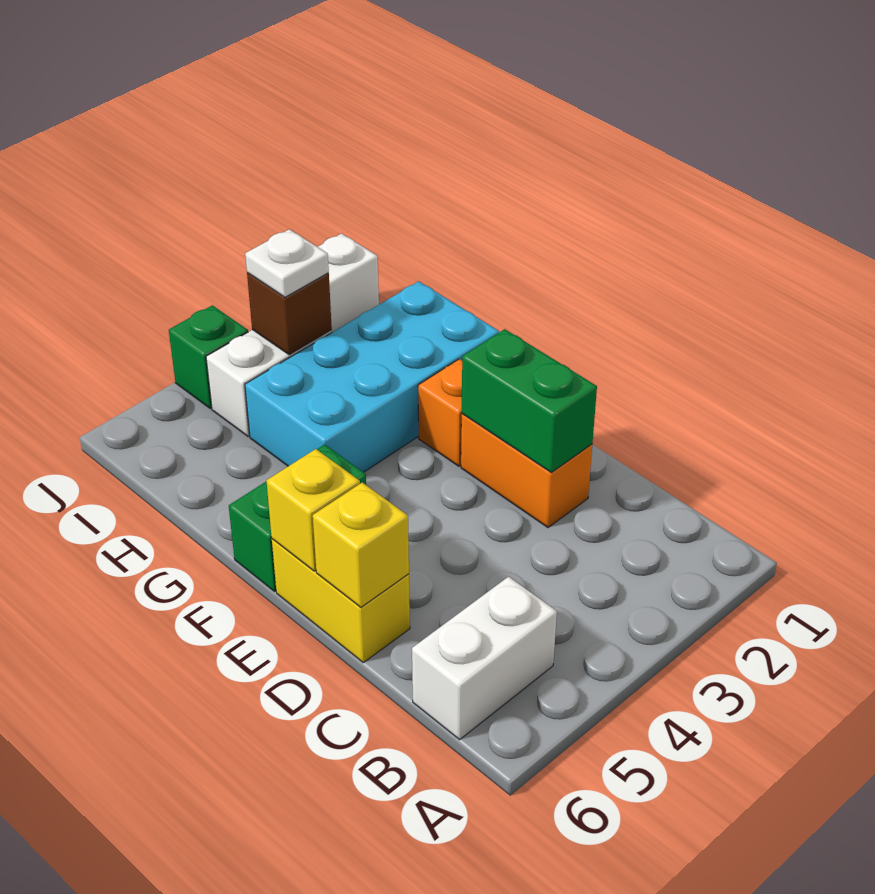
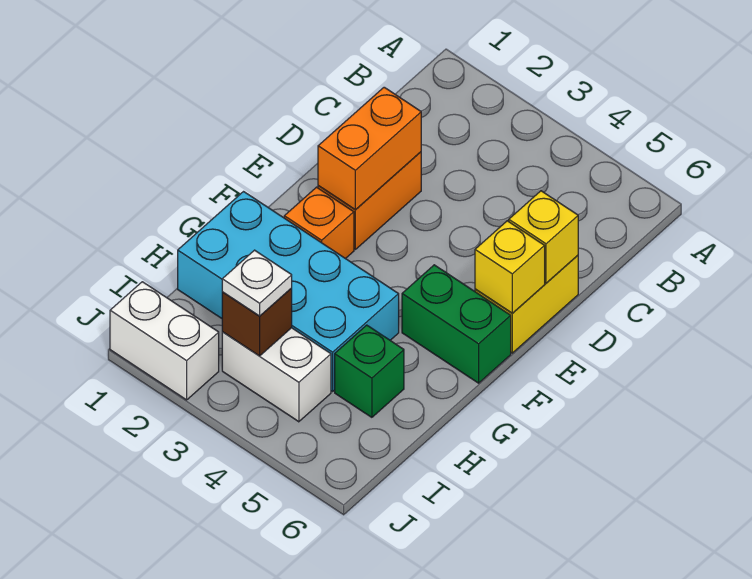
white brick B5:B6 level 1 -> none
green brick D2:E2 level 2 -> orange brick D2:E2 level 2
green brick J4 level 1 -> green brick H5 level 1

